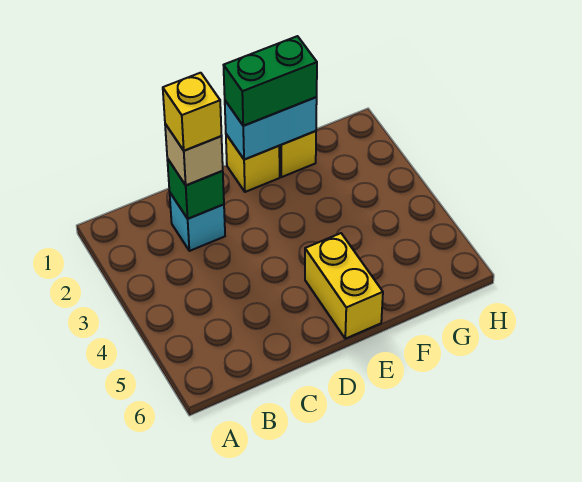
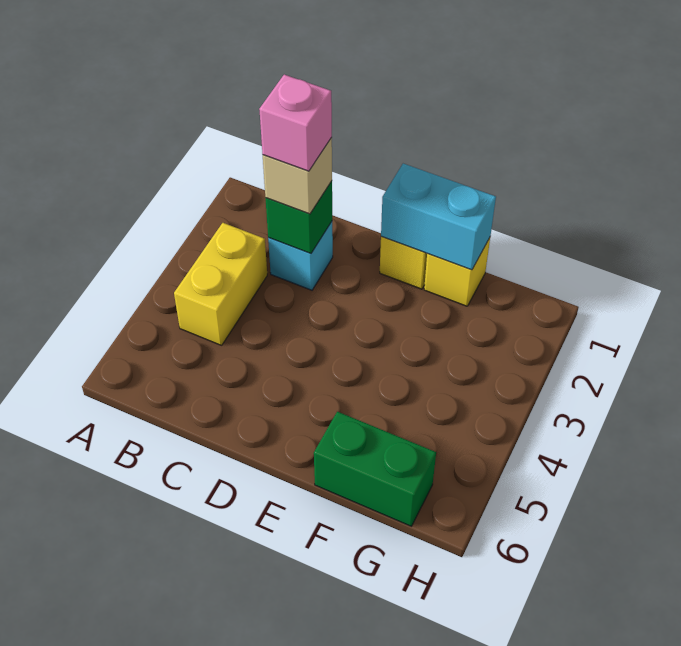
yellow brick C2 level 4 -> pink brick C2 level 4
green brick E1:F1 level 3 -> green brick F6:G6 level 1
yellow brick E5:E6 level 1 -> yellow brick B3:B4 level 1

